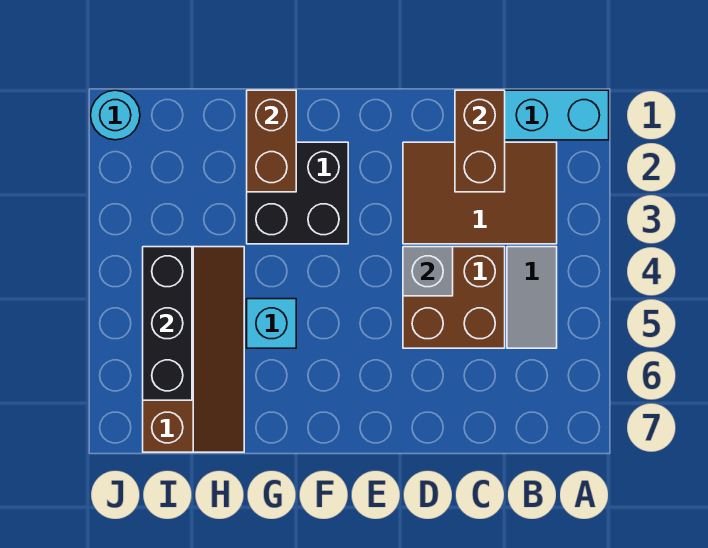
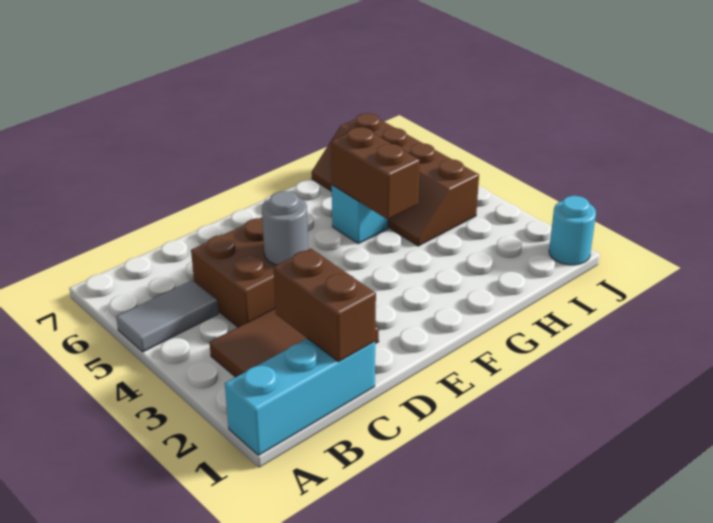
grey tile B4:B5 level 1 -> grey tile A5:B5 level 1
grey brick D4 level 2 -> grey round brick D4 level 2
black brick F2:G3 level 1 -> none
brown brick G1:G2 level 2 -> brown brick G4:G5 level 2
black brick I4:I6 level 2 -> none

